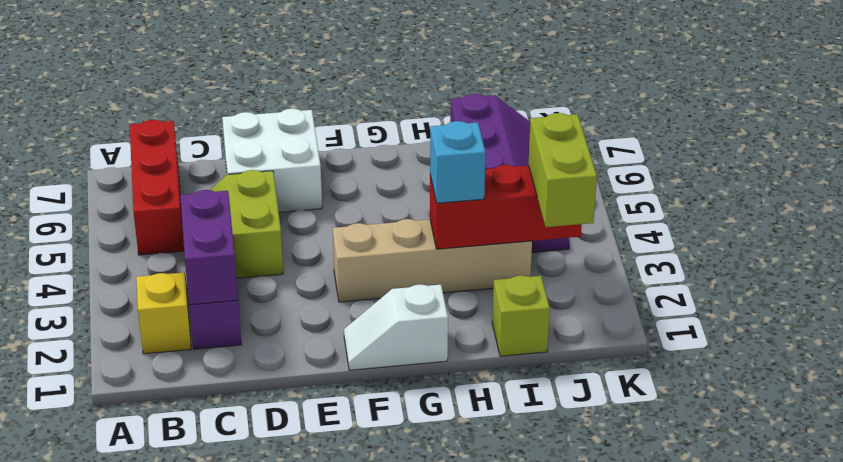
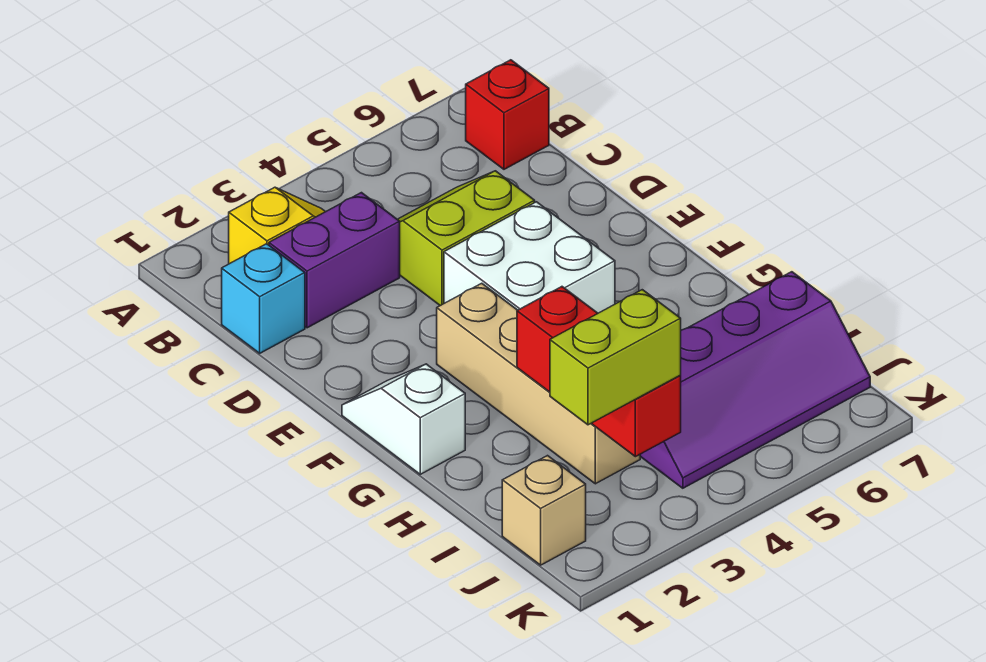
red brick B5:B7 level 1 -> red brick B7 level 1
purple brick C2:C3 level 2 -> none
white brick D6:E7 level 1 -> white brick E4:F5 level 1
cyan brick H3 level 3 -> cyan brick C1 level 1
lime brick I1 level 1 -> none
none -> tan brick J1 level 1

